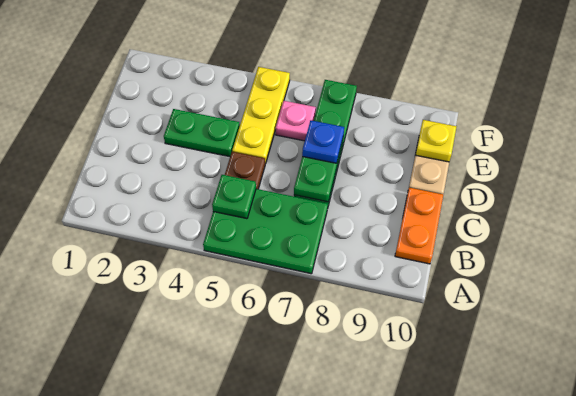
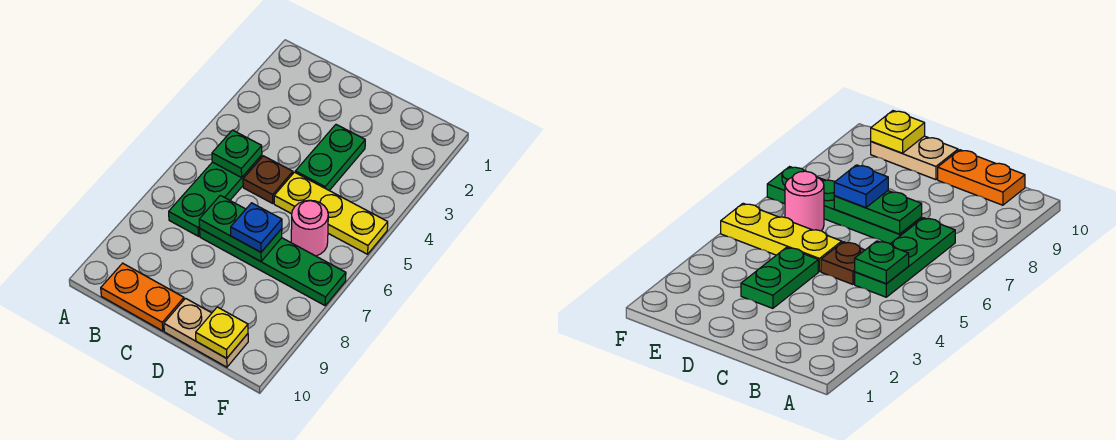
green plate A5:B7 level 1 -> green plate B5:B7 level 1
pink plate E6 level 1 -> pink round brick E6 level 1

